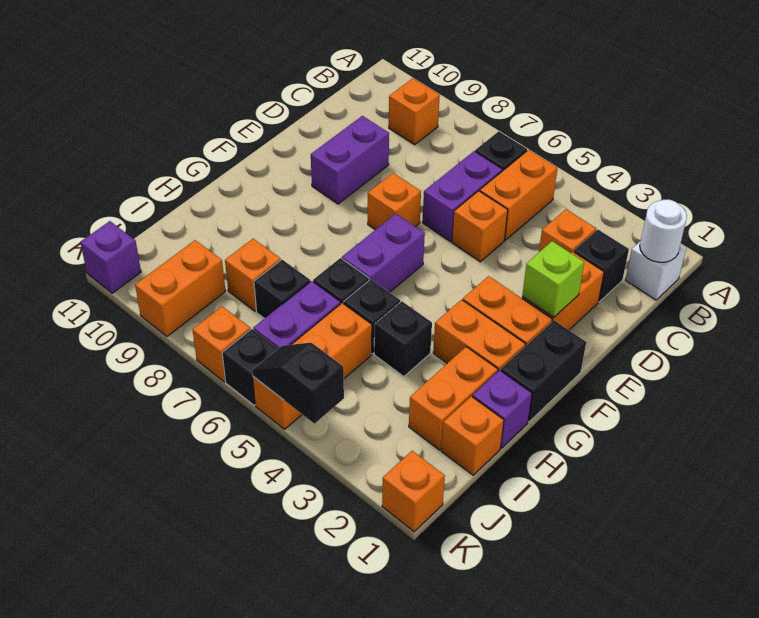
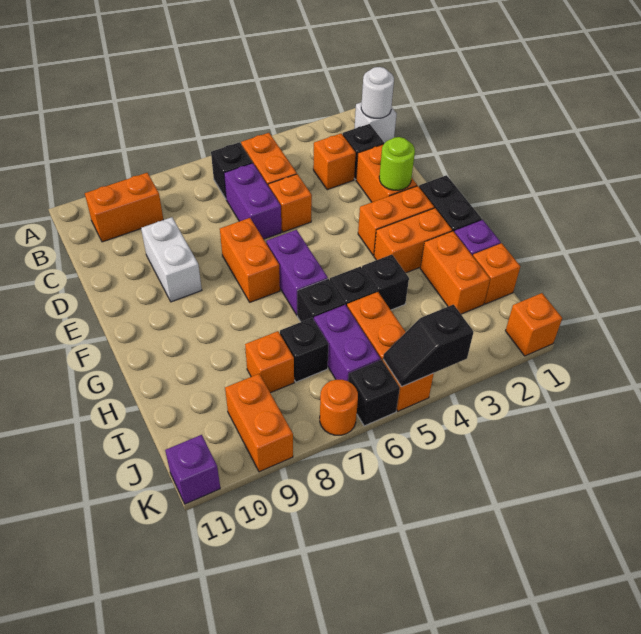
orange brick B9 level 1 -> orange brick B9:B10 level 1
purple brick D9:E9 level 1 -> white brick D9:E9 level 1
lime brick E2 level 2 -> lime round brick E2 level 2
orange brick E7 level 1 -> orange brick E7:F7 level 1
orange brick K7 level 1 -> orange round brick K7 level 1

